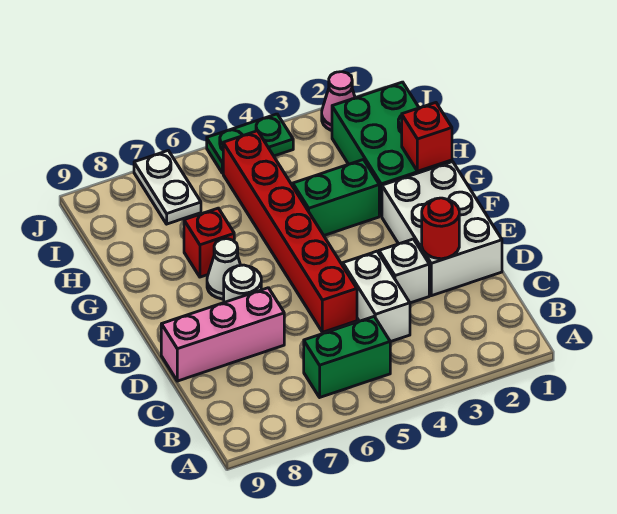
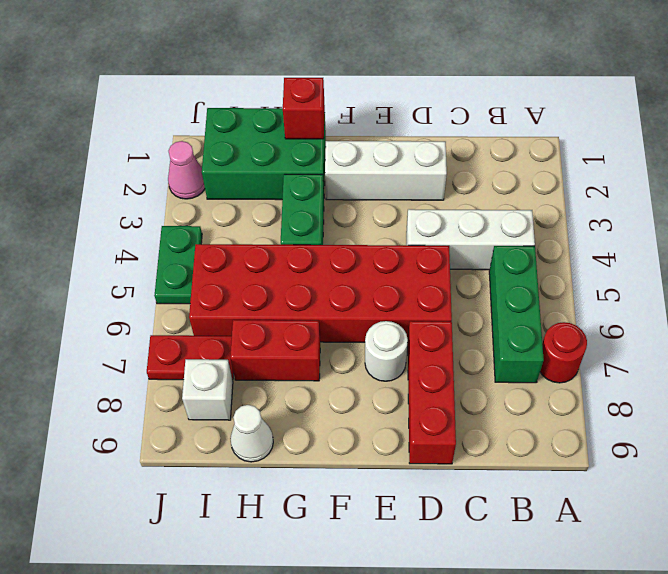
green brick B5:B6 level 1 -> green brick B5:B7 level 1
white brick C4:D4 level 1 -> white brick B4:D4 level 1
white brick D1:F2 level 1 -> white brick D2:F2 level 1
red round brick D2 level 2 -> red round brick A7 level 1
white brick D3 level 1 -> white brick I8 level 1
red brick D5:I5 level 1 -> red brick D5:I6 level 1
pink brick D7:D9 level 1 -> red brick D7:D9 level 1
white cone F7 level 1 -> white cone H9 level 1
red brick G7 level 1 -> red brick G7:H7 level 1
white plate I7:J7 level 1 -> red plate I7:J7 level 1

